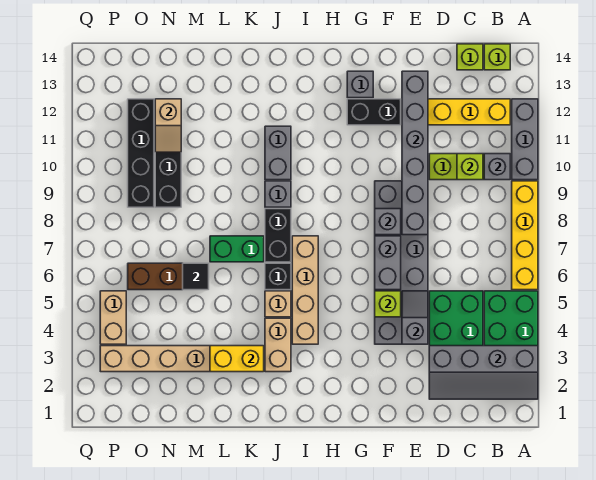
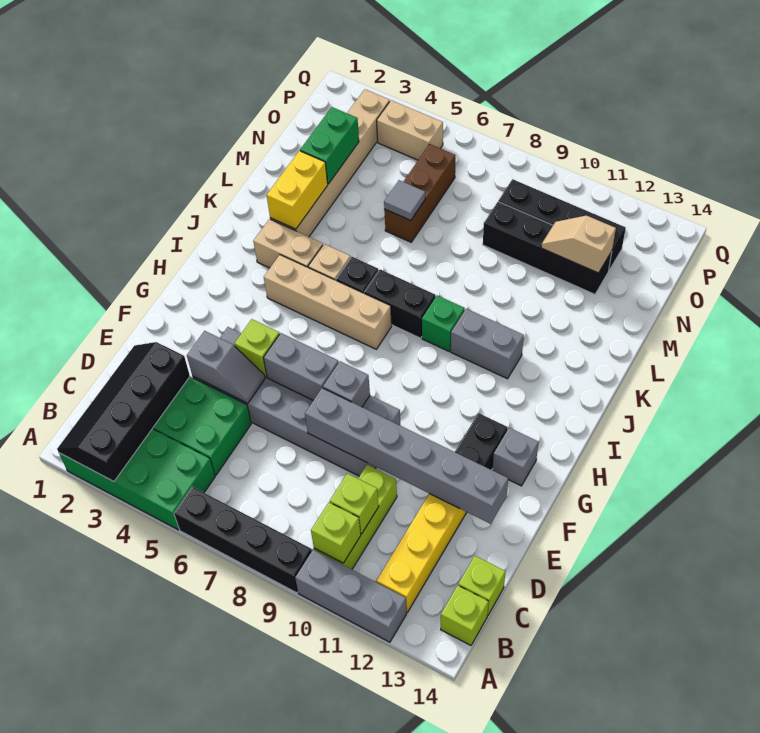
grey slope A2:D3 level 2 top 3 -> black slope A2:D3 level 2 top 3
yellow brick A6:A9 level 1 -> black brick A6:A9 level 1
grey brick B10 level 2 -> lime brick B10 level 2
grey brick J9 level 1 -> green brick J9 level 1
green brick K7:L7 level 1 -> green brick M3:N3 level 2
black tile M6 level 2 -> grey tile M6 level 2

